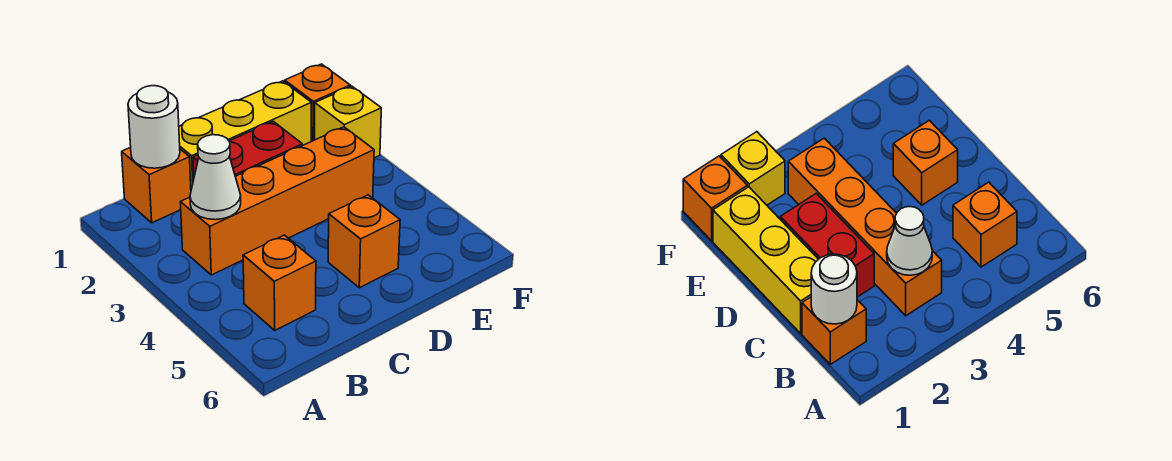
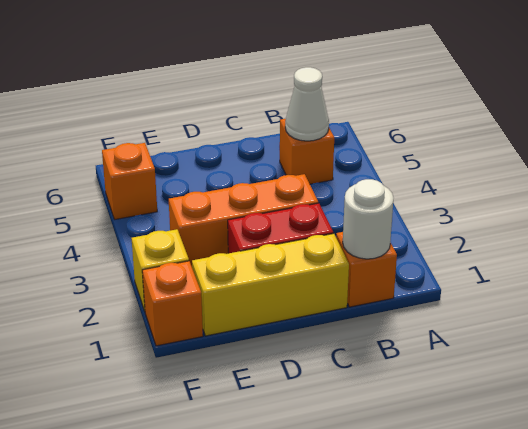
orange brick B3:E3 level 1 -> orange brick C3:E3 level 1
white cone B3 level 2 -> white cone B5 level 2
orange brick D5 level 1 -> orange brick F5 level 1

